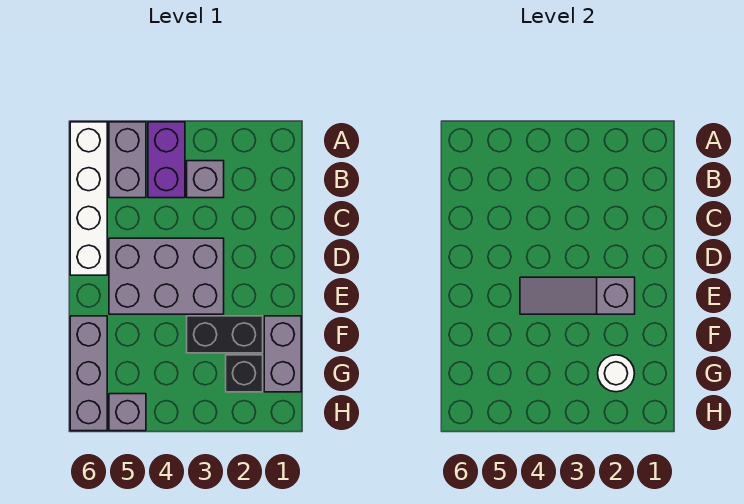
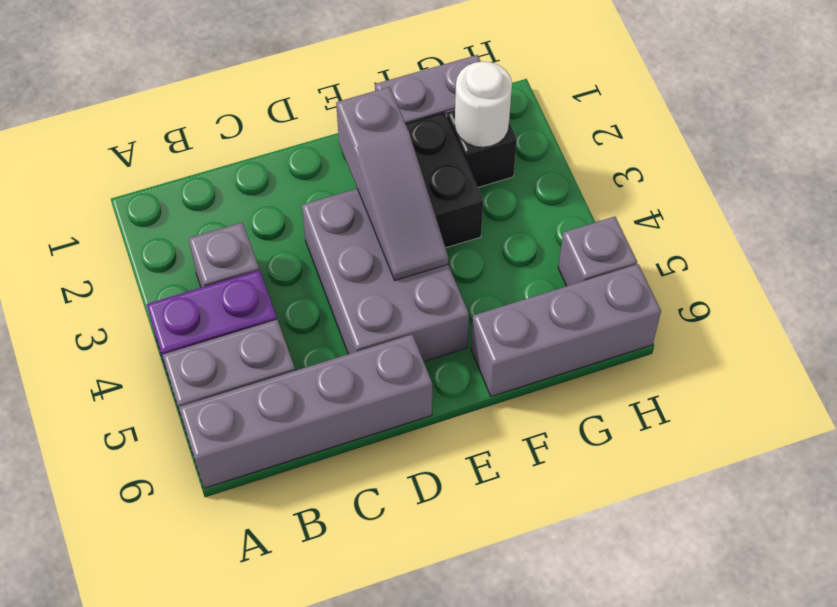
white brick A6:D6 level 1 -> grey brick A6:D6 level 1

